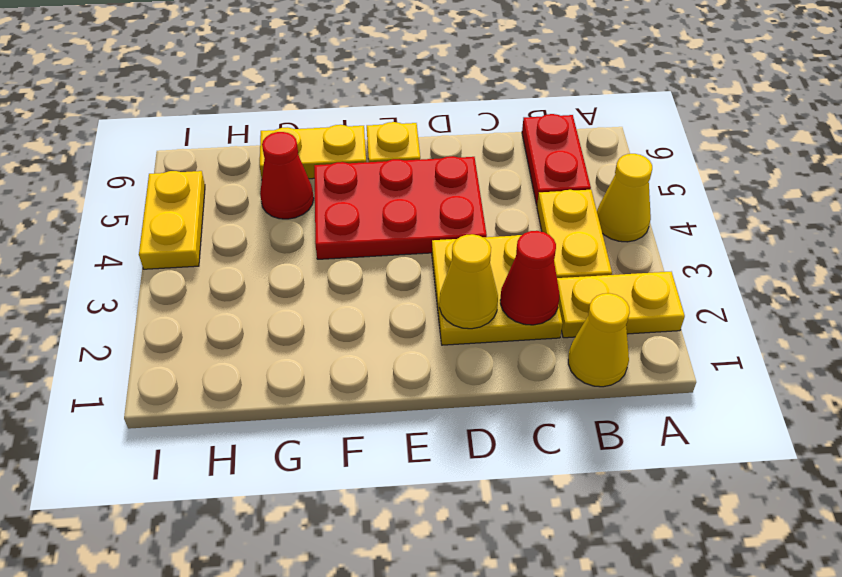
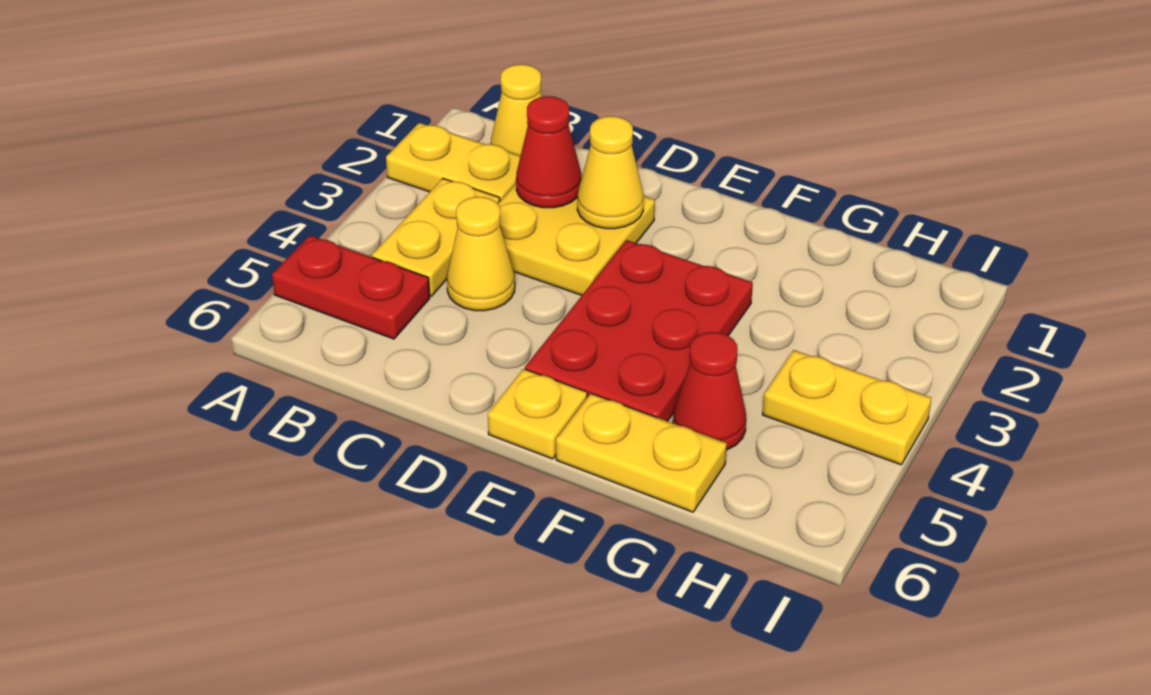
yellow cone A4 level 1 -> yellow cone C4 level 1
red plate B5:B6 level 1 -> red plate A5:B5 level 1
red plate D4:F5 level 1 -> red plate E3:F5 level 1
yellow plate I4:I5 level 1 -> yellow plate H4:I4 level 1

